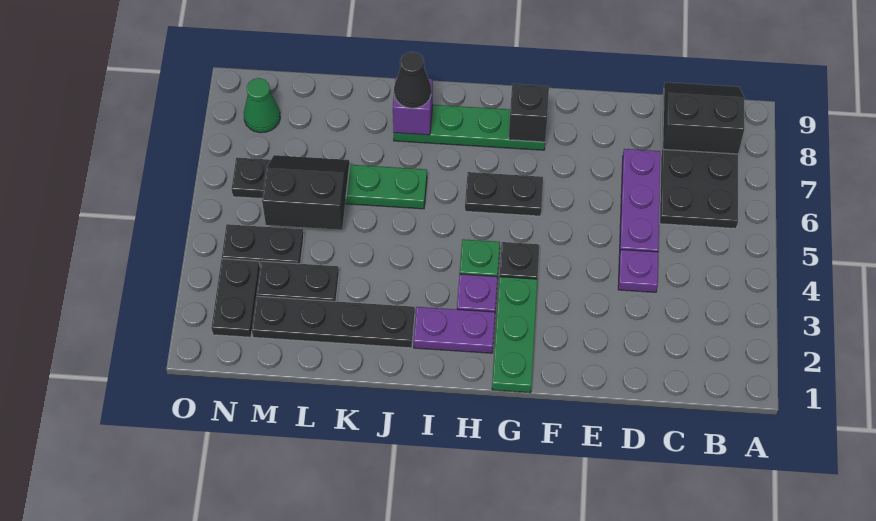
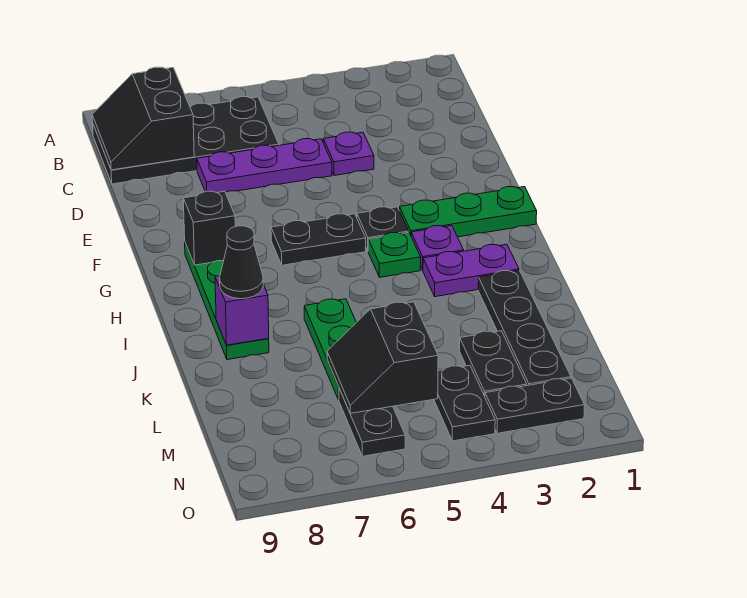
black plate G6:H6 level 1 -> black plate G5:G6 level 1
purple plate H2:I2 level 1 -> purple plate I2:I3 level 1
green cone N8 level 1 -> none

